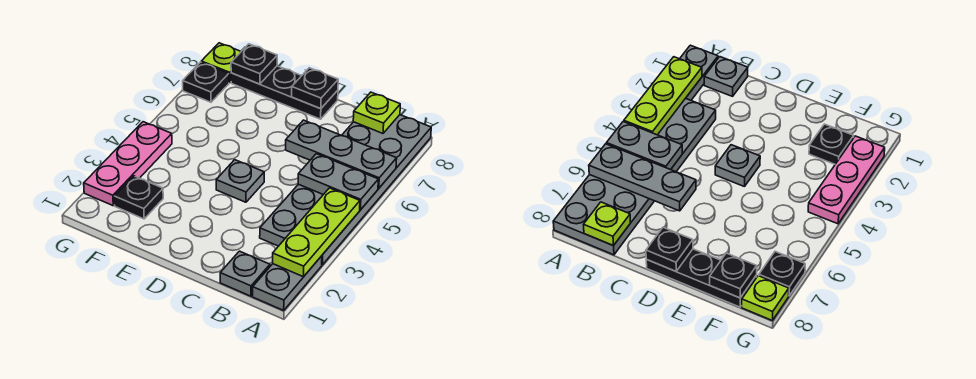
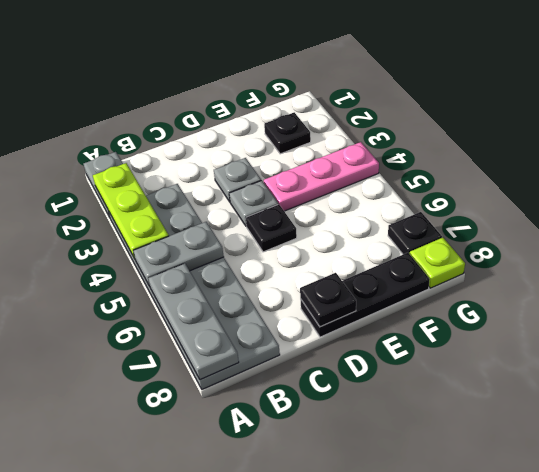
grey plate A6:C6 level 2 -> grey plate A6:A8 level 2
grey plate B1 level 1 -> grey plate D3 level 1
lime plate B8 level 2 -> none
black plate F8 level 2 -> black plate D5 level 1
pink plate G2:G4 level 1 -> pink plate E4:G4 level 1

